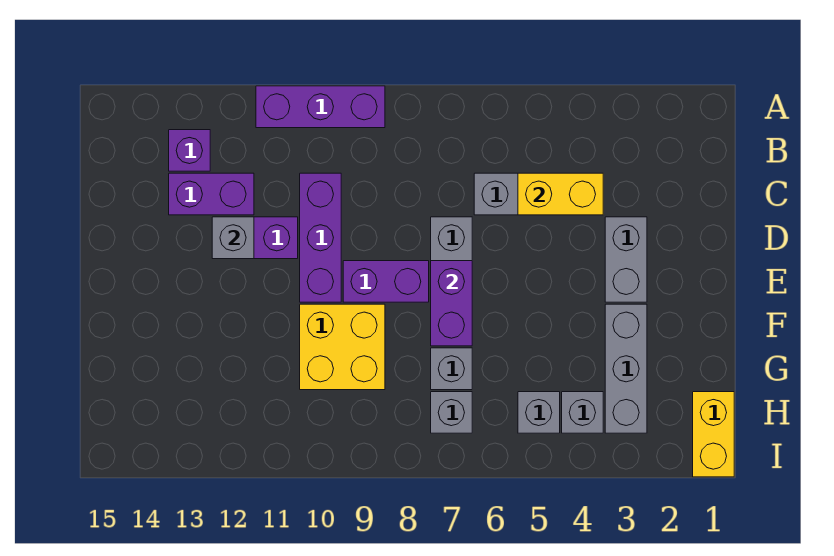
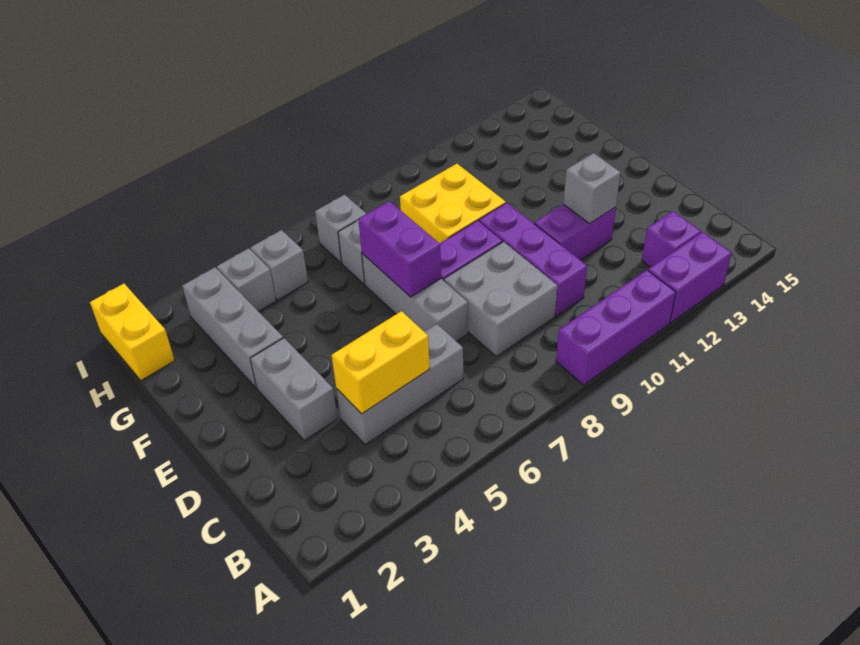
none -> grey brick C8:D9 level 1
purple brick C12:C13 level 1 -> purple brick A12:A13 level 1

